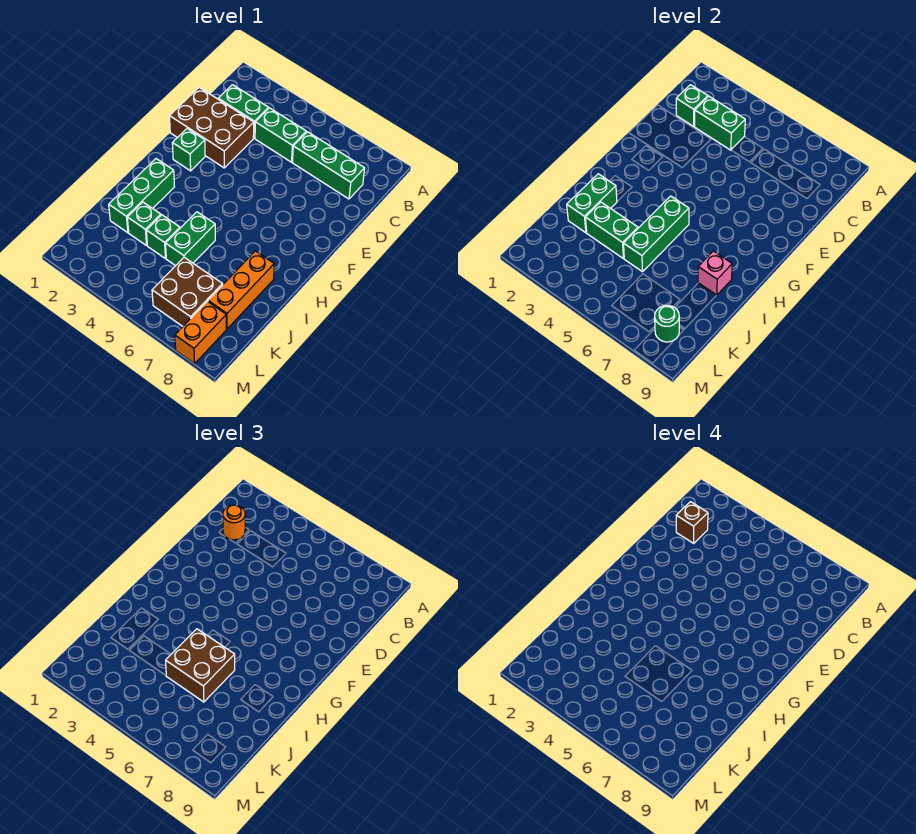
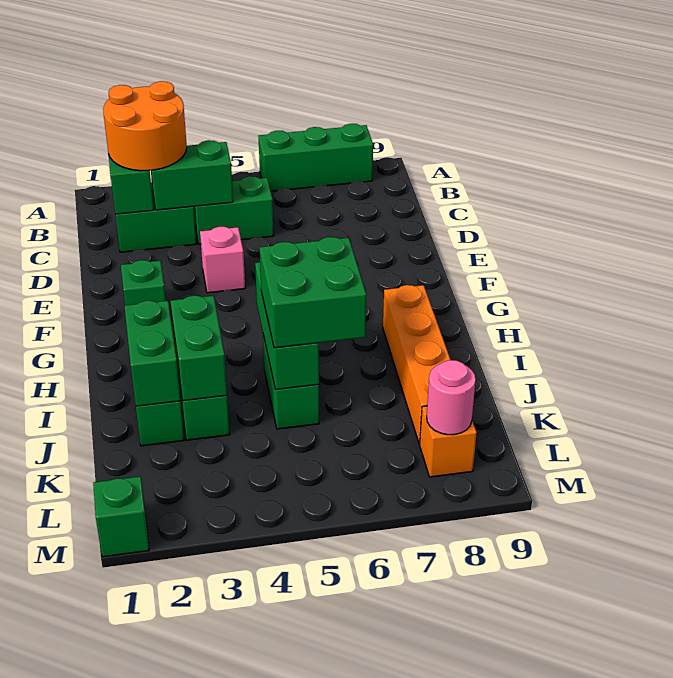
orange round brick C2 level 3 -> orange round brick B2:C3 level 3
brown brick C2 level 4 -> none
green brick C6:C8 level 1 -> green brick A6:A8 level 1
brown brick D1:E3 level 1 -> none
brown brick I5:J6 level 3 -> green brick I5:J6 level 3
orange brick I8:K8 level 1 -> orange brick H8:K8 level 1
pink brick I8 level 2 -> pink brick E4 level 1
green brick J3:J4 level 2 -> green brick I3:J3 level 2
green brick J4 level 1 -> green brick M1 level 1
brown brick K6:L7 level 1 -> none
orange brick L8:M8 level 1 -> orange brick L8 level 1
green round brick L8 level 2 -> pink round brick L8 level 2

